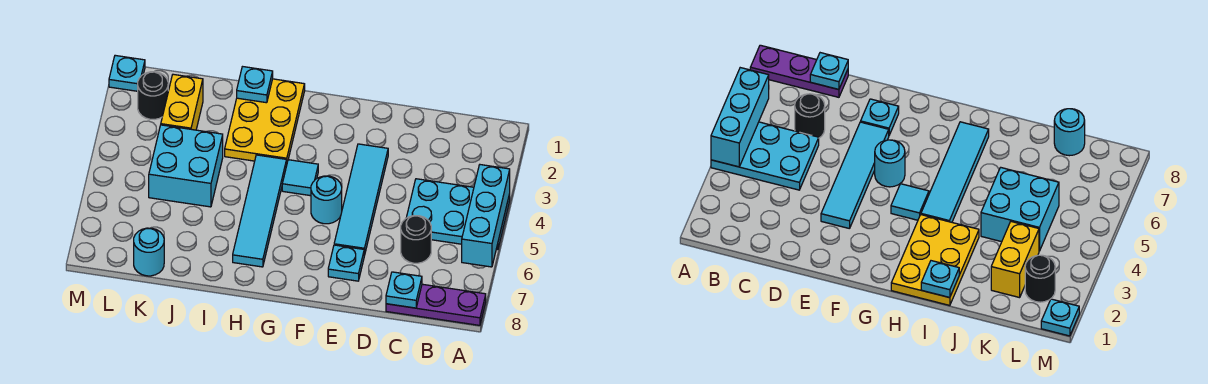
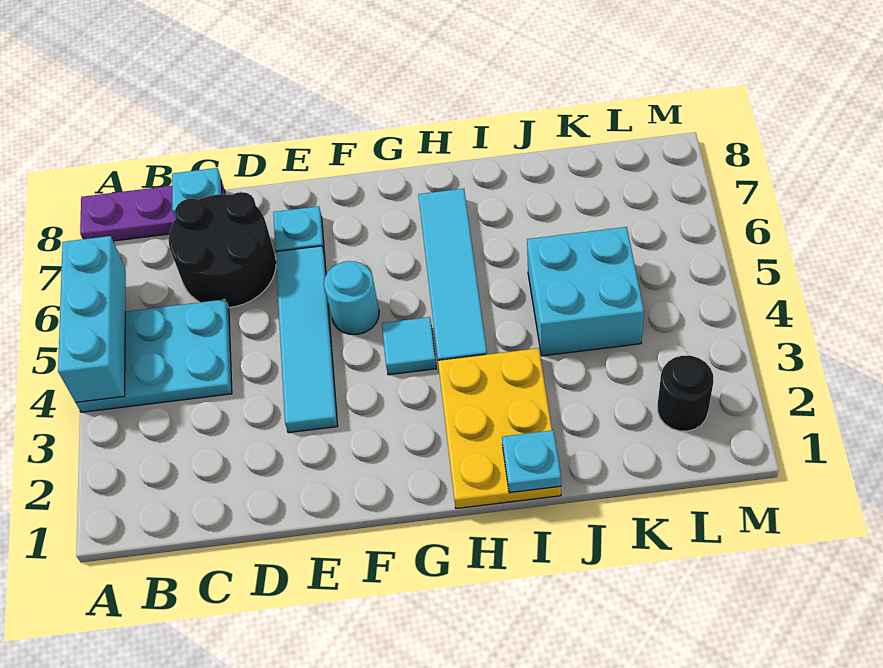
black round brick C6 level 1 -> black round brick C6:D7 level 1
yellow brick K2:K3 level 1 -> none
cyan round brick K8 level 1 -> none
cyan plate M1 level 1 -> none

